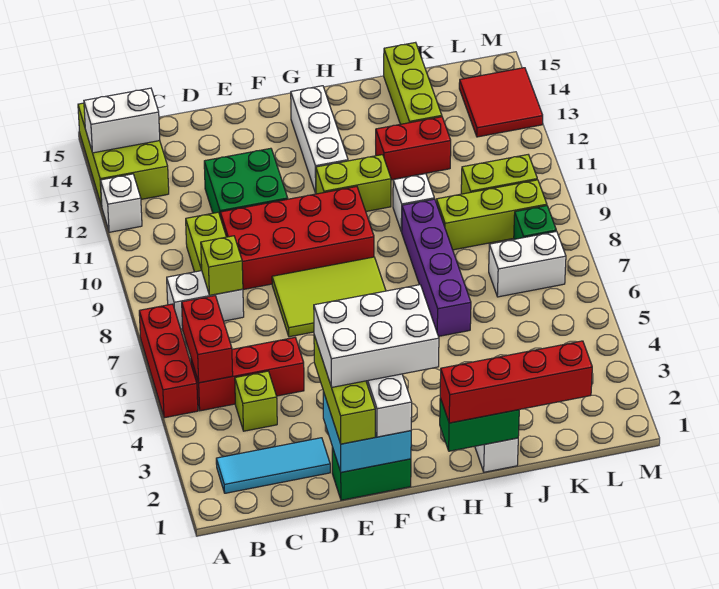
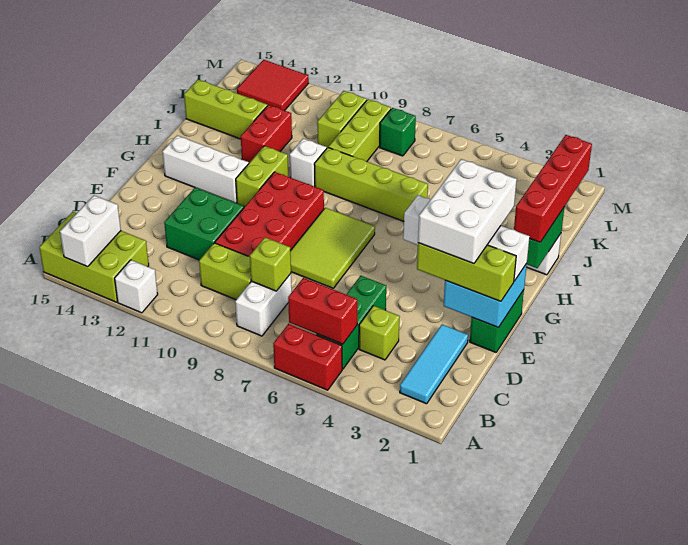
red brick A5:A7 level 1 -> red brick A5:A6 level 1
red brick B5:D5 level 1 -> green brick B5:D5 level 1
purple brick I6:I9 level 1 -> lime brick I6:I9 level 1
white brick K7:L7 level 1 -> none

